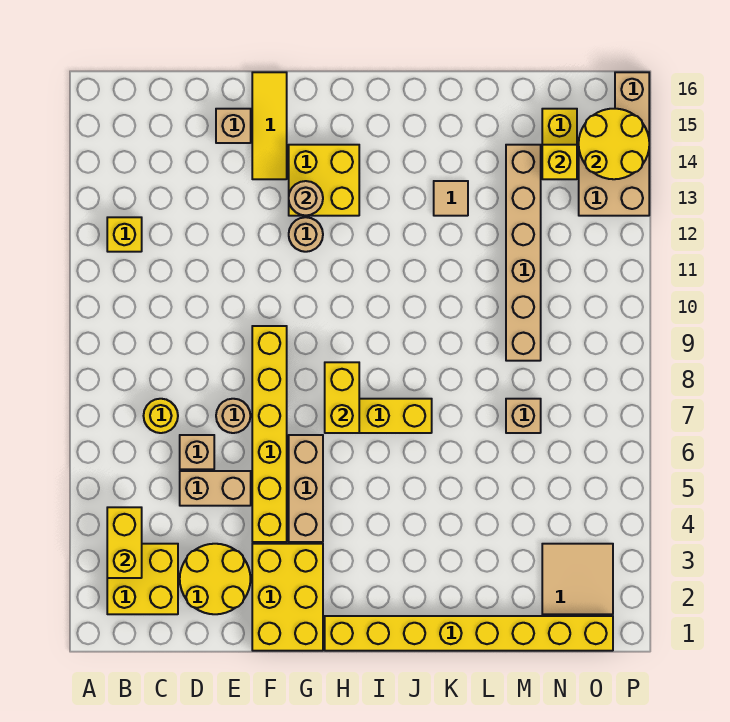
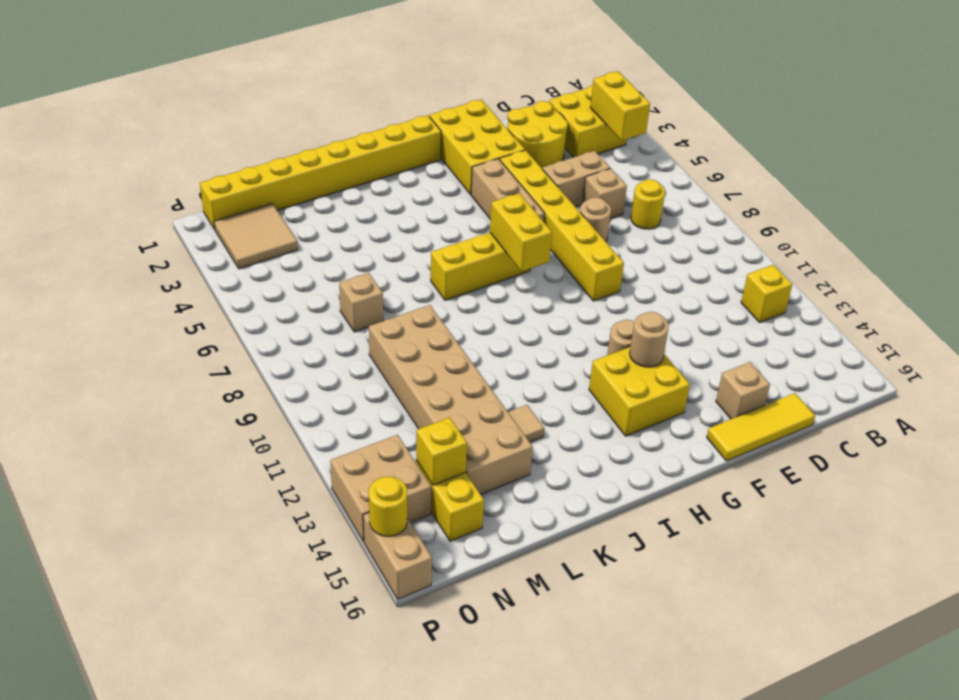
yellow tile F14:F16 level 1 -> yellow tile D16:F16 level 1
tan brick M9:M14 level 1 -> tan brick L9:M14 level 1
yellow round brick O14:P15 level 2 -> yellow round brick P15 level 2

